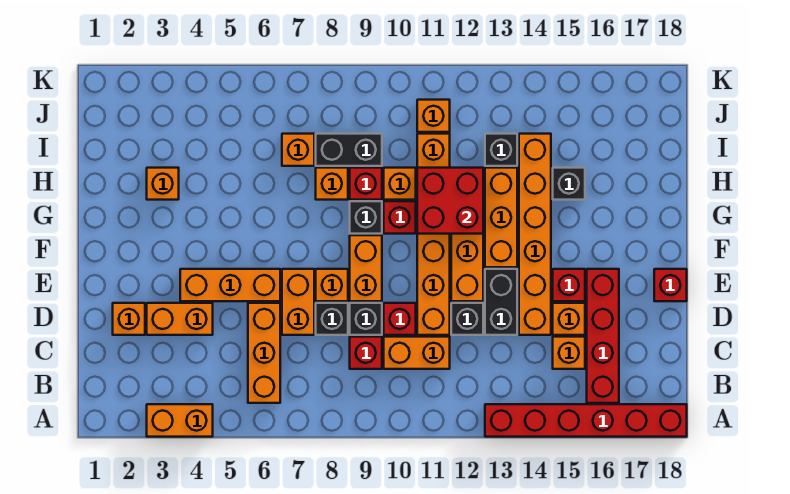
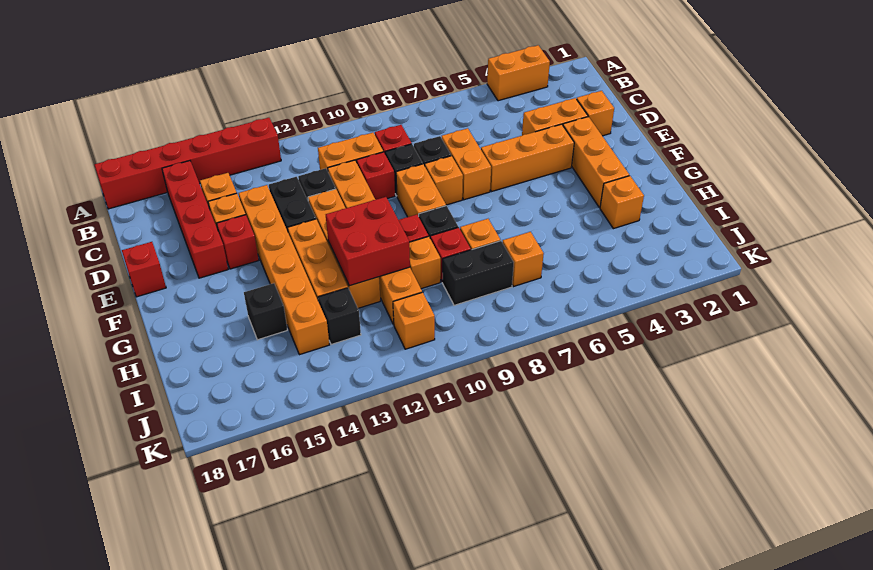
orange brick B6:D6 level 1 -> orange brick E3:G3 level 1

